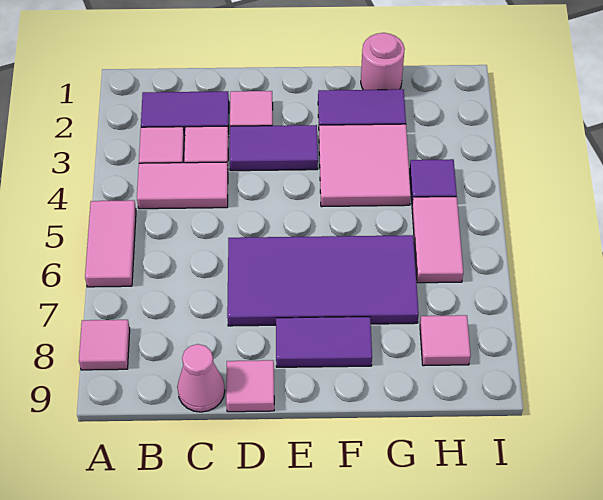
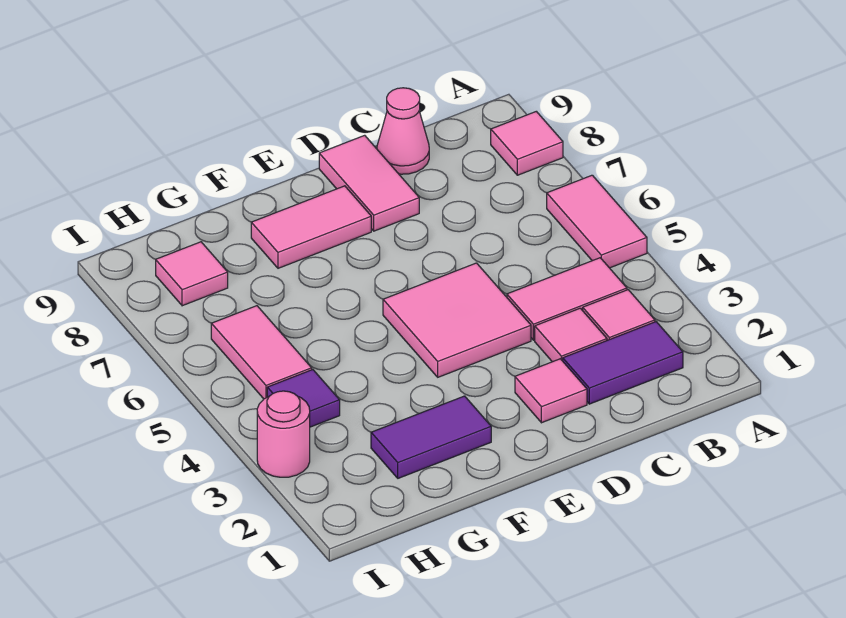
purple tile D3:E3 level 1 -> none
purple tile D6:G7 level 1 -> none
pink tile D9 level 1 -> pink tile D8:D9 level 1
purple tile E8:F8 level 1 -> pink tile E8:F8 level 1
pink tile F3:G4 level 1 -> pink tile D4:E5 level 1
pink round brick G1 level 1 -> pink round brick I3 level 1

